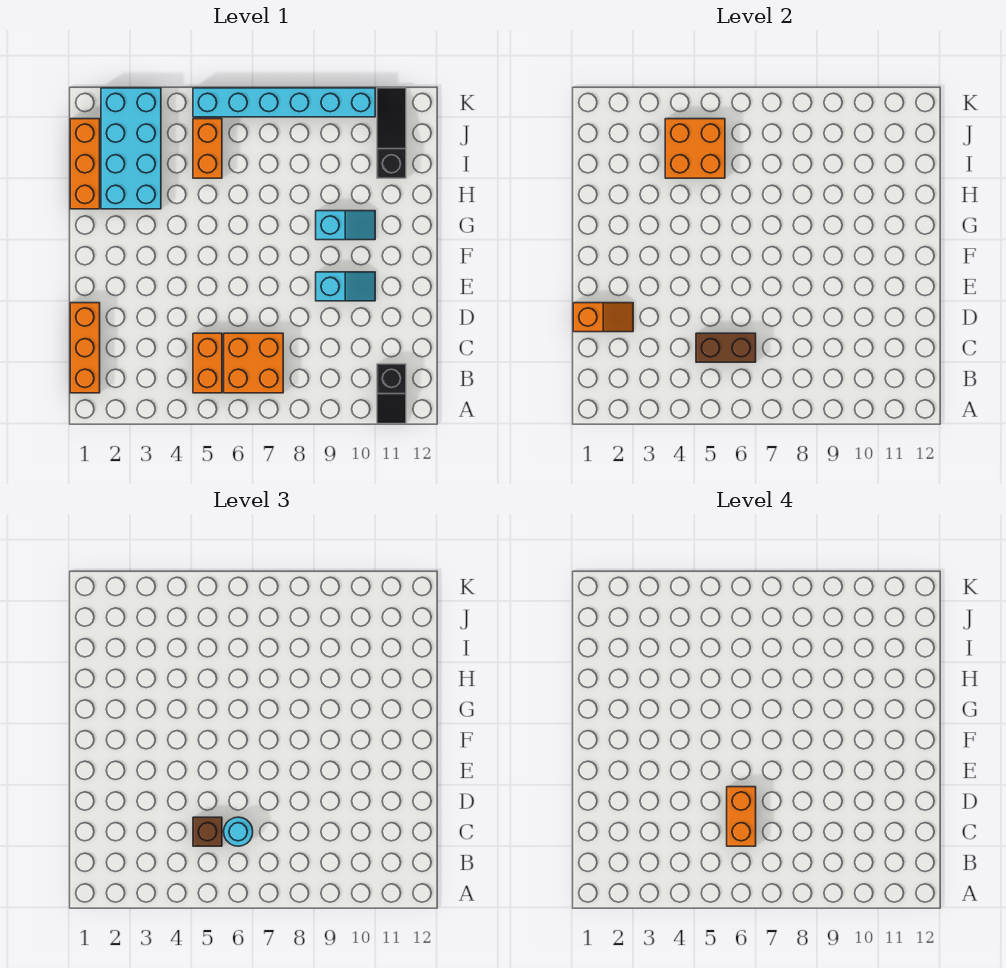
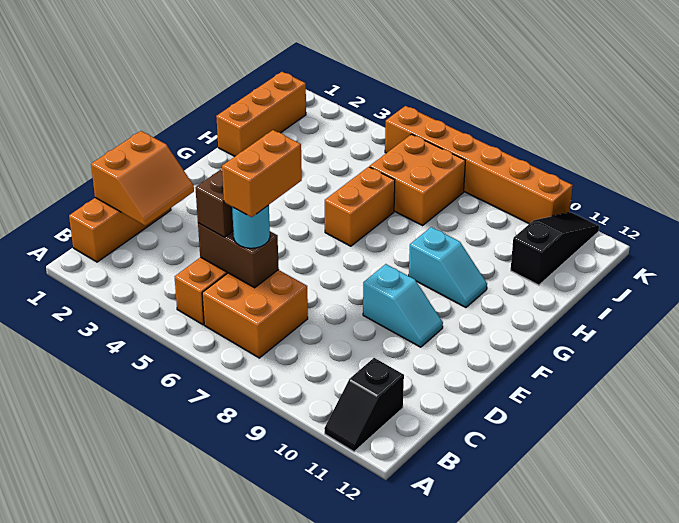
orange slope D1:D2 level 2 top 1 -> orange slope C1:D2 level 2 top 1
cyan brick H2:K3 level 1 -> none
orange brick I4:J5 level 2 -> orange brick I6:J7 level 1
orange brick I5:J5 level 1 -> orange brick G6:H6 level 1
cyan brick K5:K10 level 1 -> orange brick K5:K10 level 1

